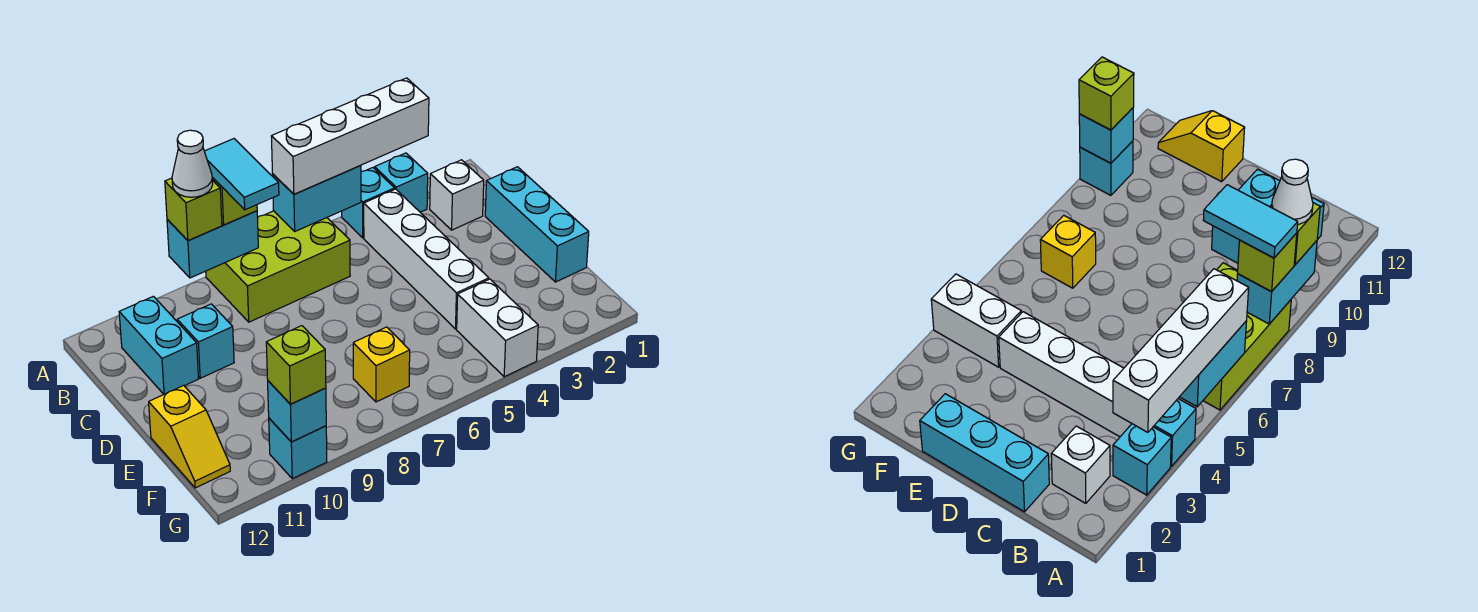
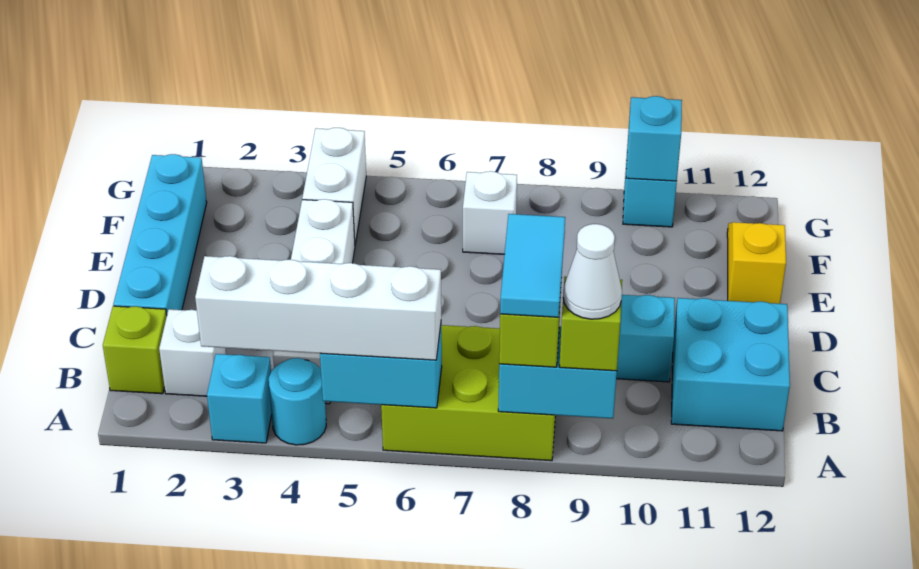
cyan brick A4 level 1 -> cyan round brick A4 level 1
cyan brick B11:C11 level 1 -> cyan brick B11:C12 level 1
cyan brick C1:E1 level 1 -> cyan brick C1:F1 level 1
yellow brick F7 level 1 -> white brick F7 level 1
lime brick G10 level 3 -> lime brick B1 level 1

